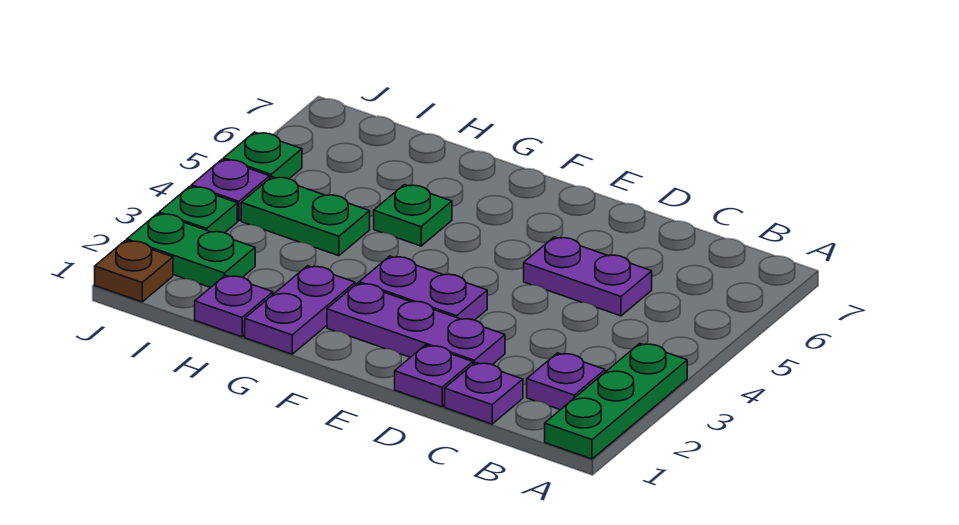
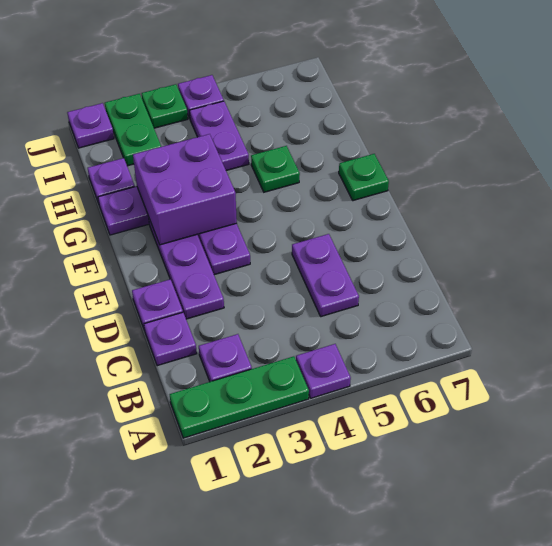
none -> purple plate A4 level 1
none -> purple brick F2:G3 level 2
green plate H4:I4 level 1 -> purple plate H4:I4 level 1
brown plate J1 level 1 -> purple plate J1 level 1
green plate J5 level 1 -> green plate F7 level 1

